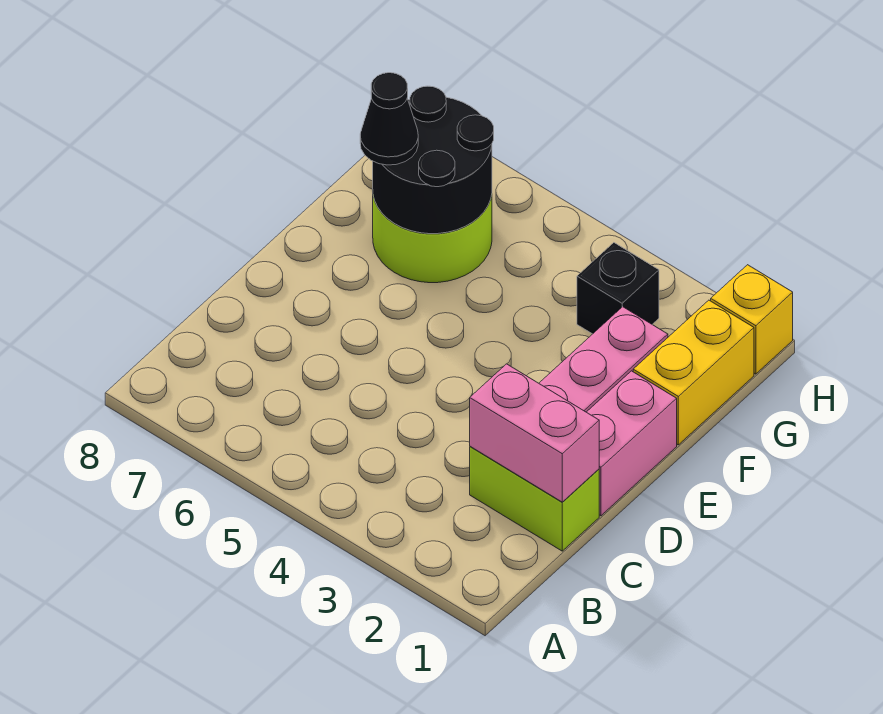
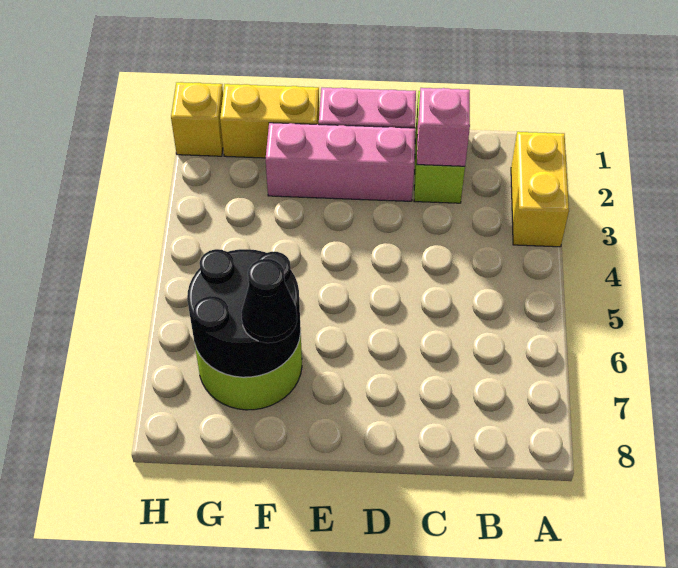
none -> yellow brick A2:A3 level 1
pink brick C1:C2 level 2 -> pink brick C2 level 2
black brick G3 level 1 -> none

